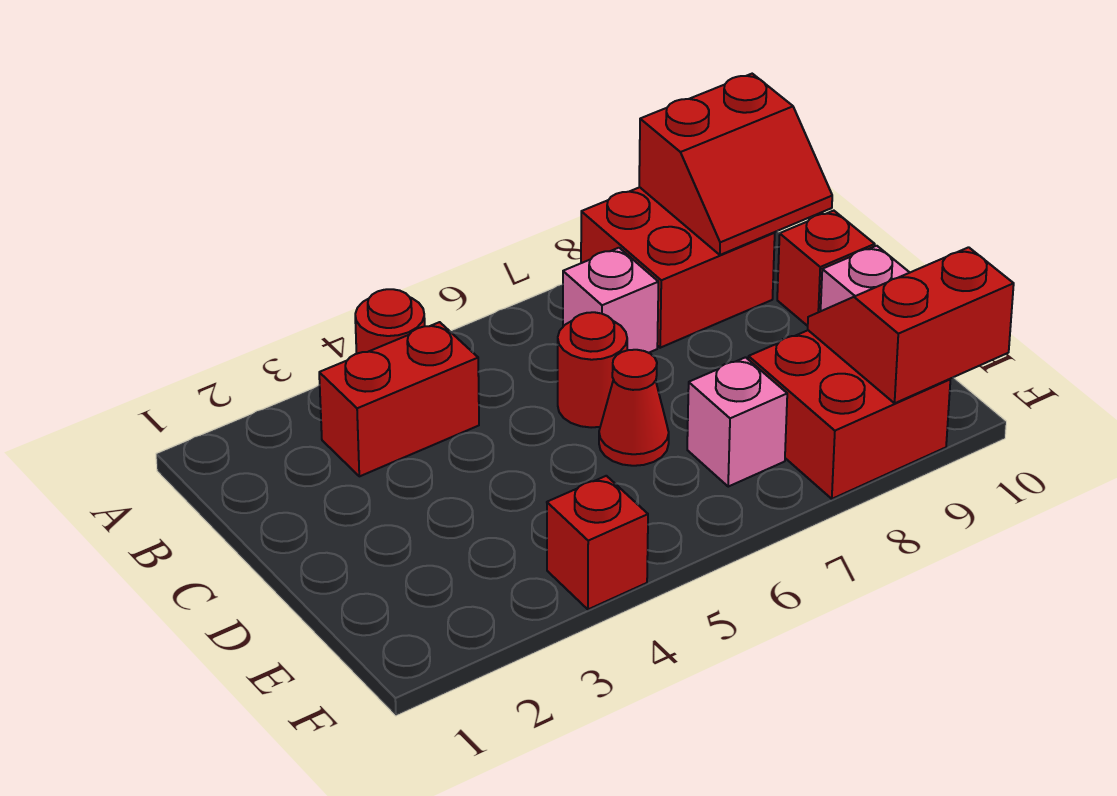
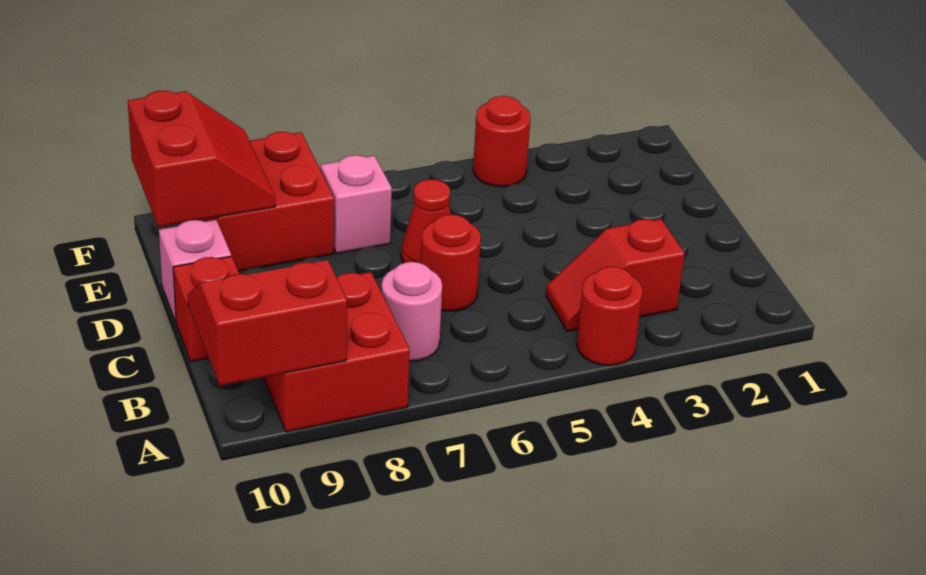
red brick B3:B4 level 1 -> red slope B3:B4 level 1 top 3
pink brick B7 level 1 -> pink round brick B7 level 1
red slope E9:F10 level 2 top F -> red slope E9:F10 level 2 top 10
red brick F4 level 1 -> red round brick F4 level 1

